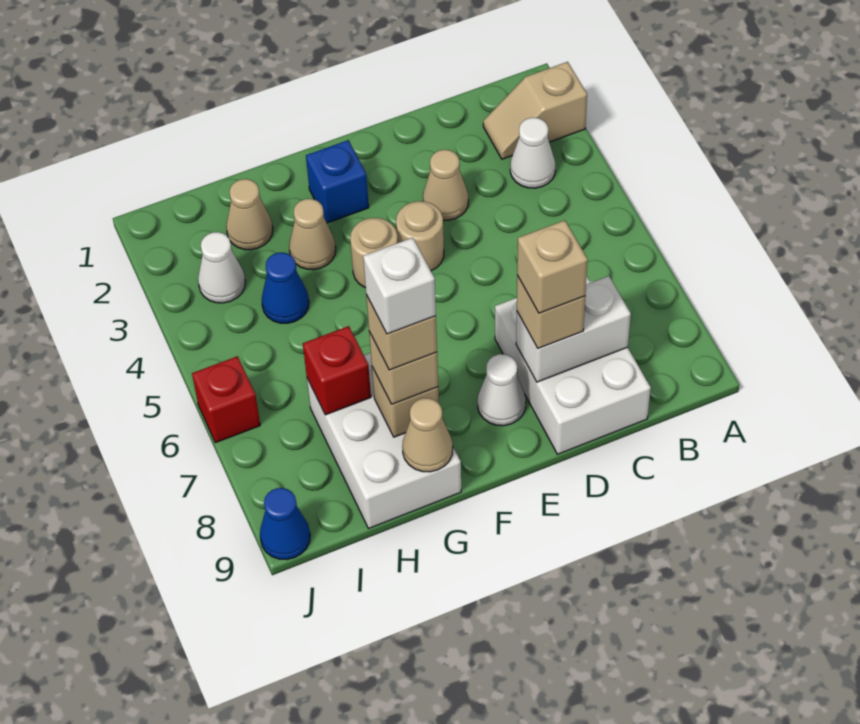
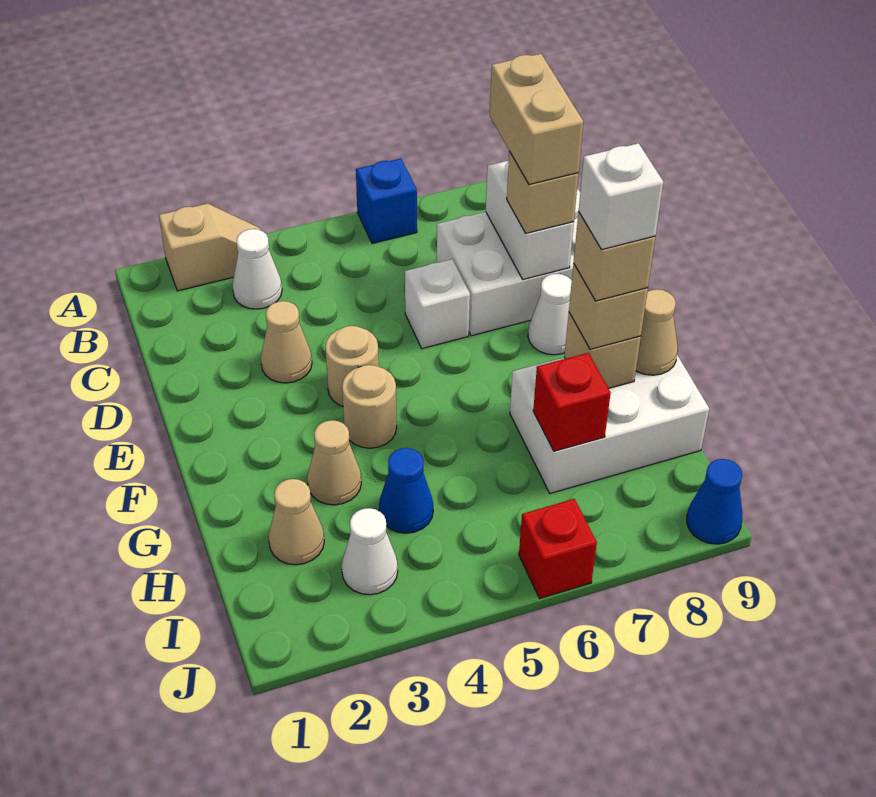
tan slope A2:B2 level 1 top A -> tan slope A2:A3 level 1 top 2
none -> white brick D6 level 1
tan brick D8 level 4 -> tan brick C8:D8 level 4
blue brick F2 level 1 -> blue brick A6 level 1

